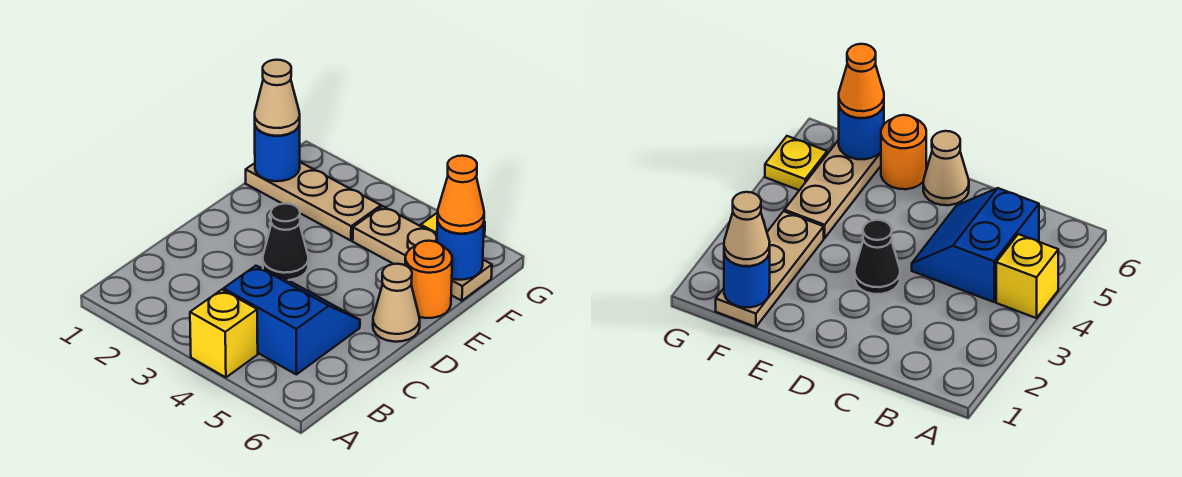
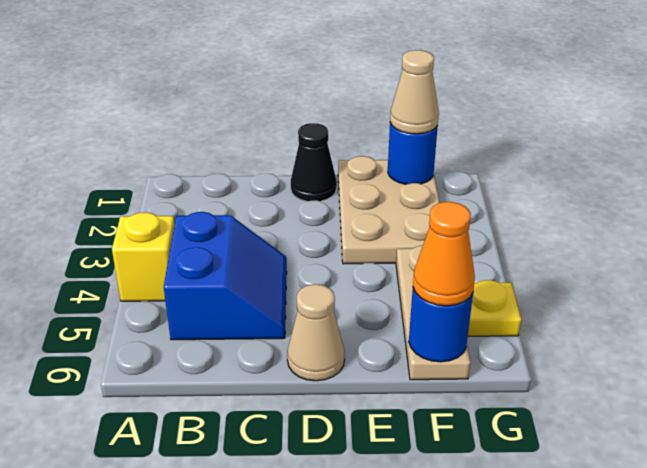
black cone D3 level 1 -> black cone D1 level 1
orange round brick E6 level 1 -> none
tan plate F1:F3 level 1 -> tan plate E1:F3 level 1

